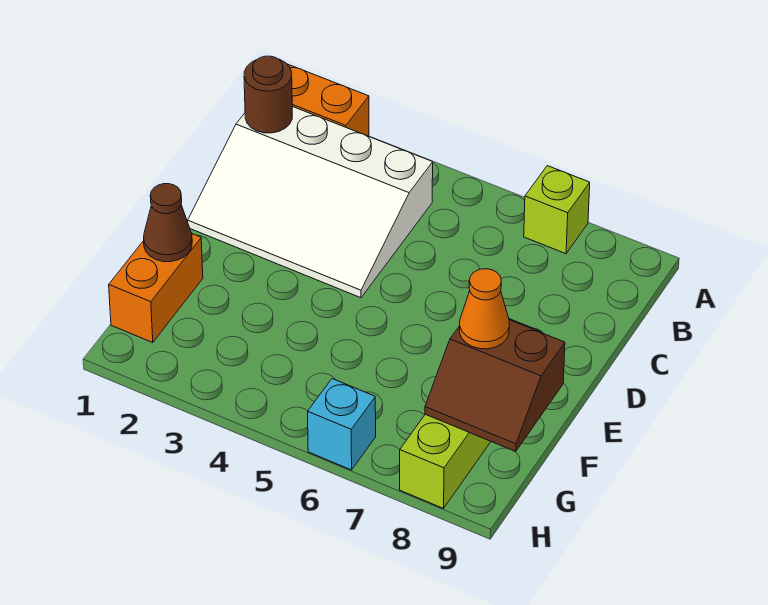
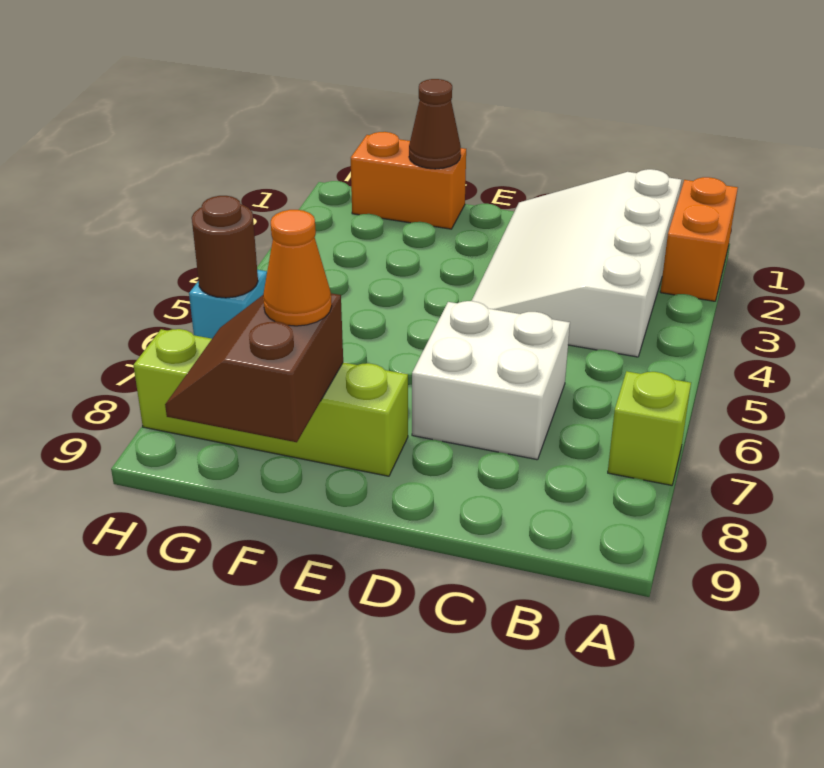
brown round brick B1 level 2 -> brown round brick H6 level 2
none -> white brick C6:D7 level 1

